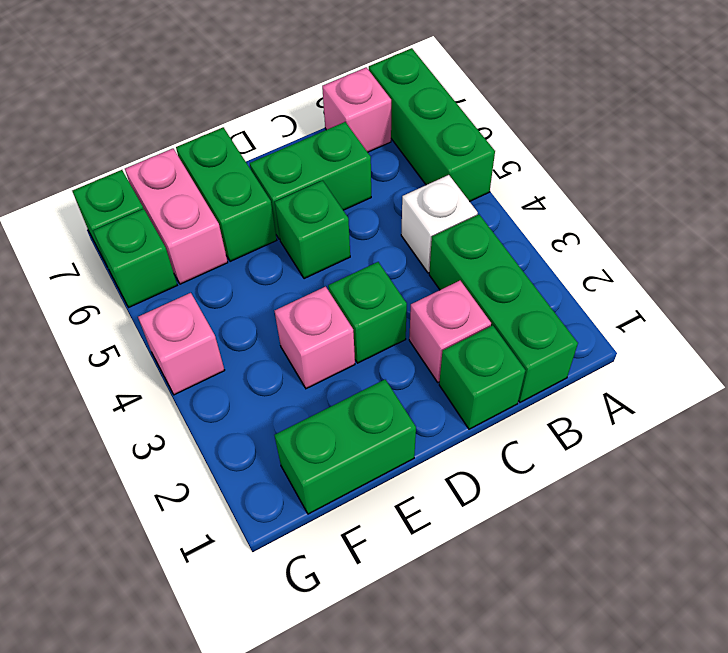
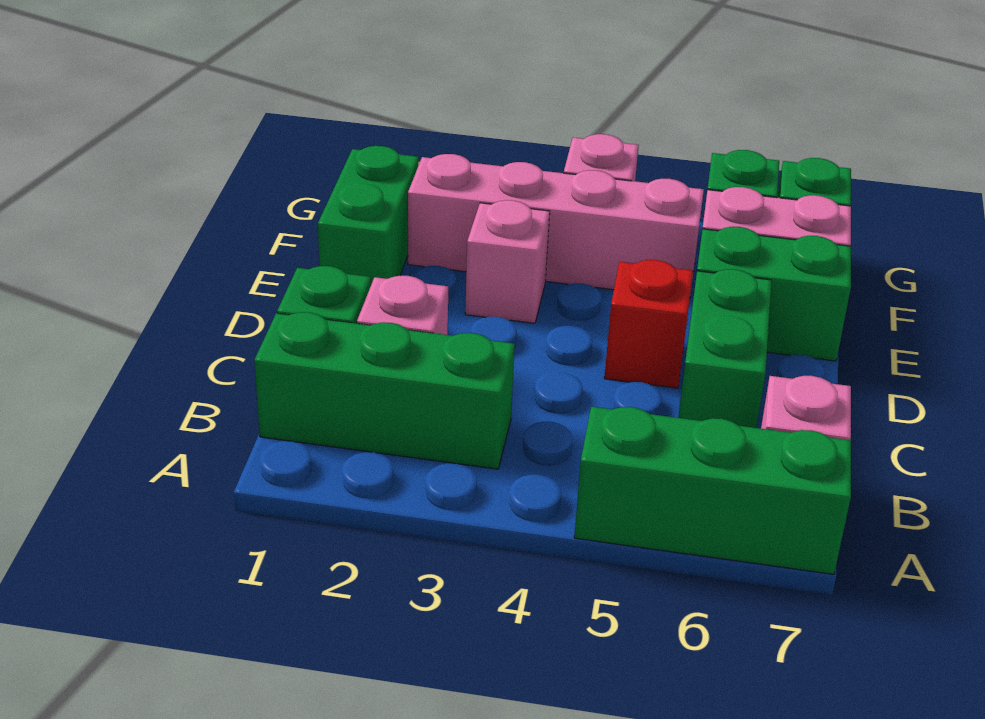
white brick B4 level 1 -> none
green brick D3 level 1 -> none
green brick D5 level 1 -> red brick D5 level 1
none -> pink brick F2:F5 level 1

